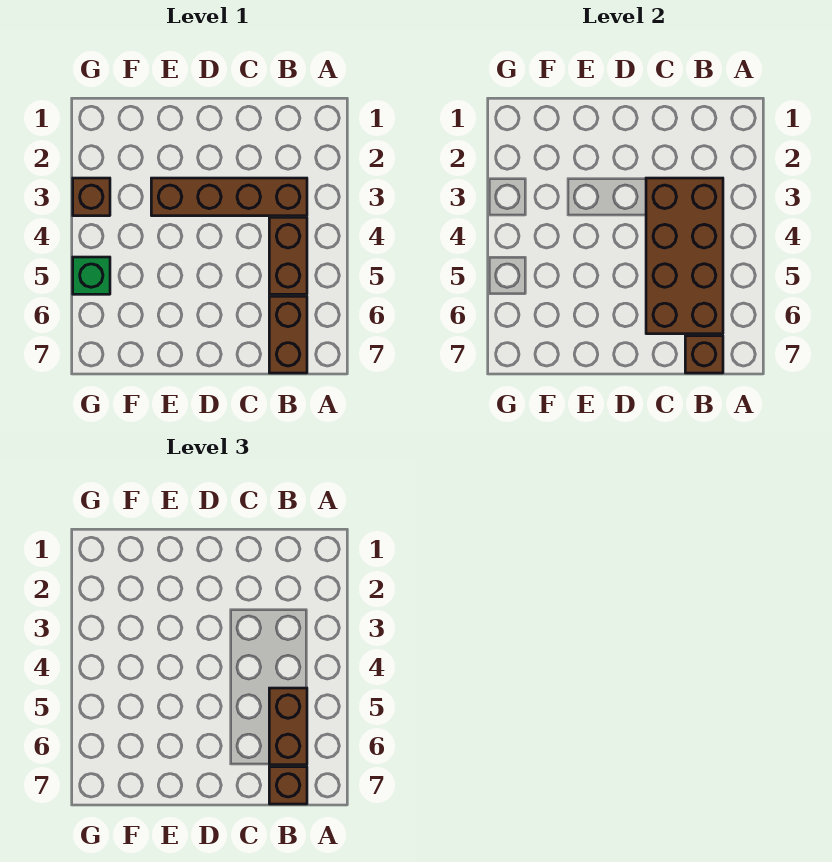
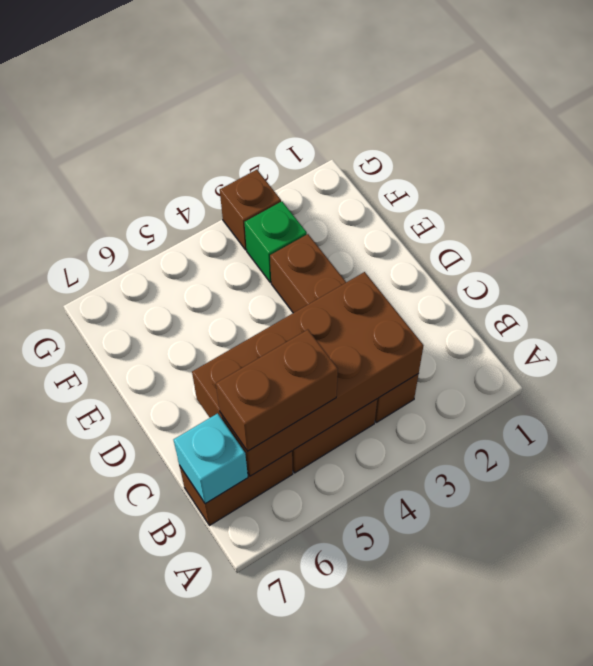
brown brick B7 level 2 -> cyan brick B7 level 2
brown brick B7 level 3 -> none
green brick G5 level 1 -> green brick F3 level 1

